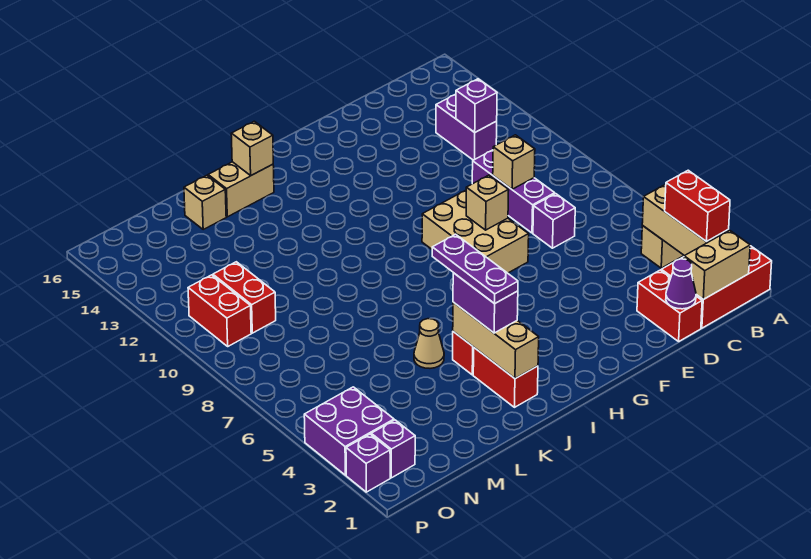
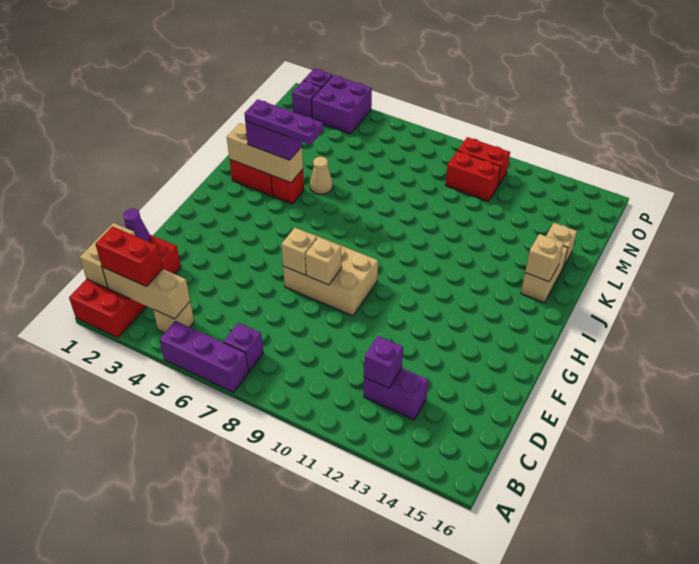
purple brick D7 level 1 -> purple brick B7 level 1
purple brick D8:D10 level 1 -> purple brick A5:A7 level 1
tan brick D9 level 2 -> tan brick F7 level 2

